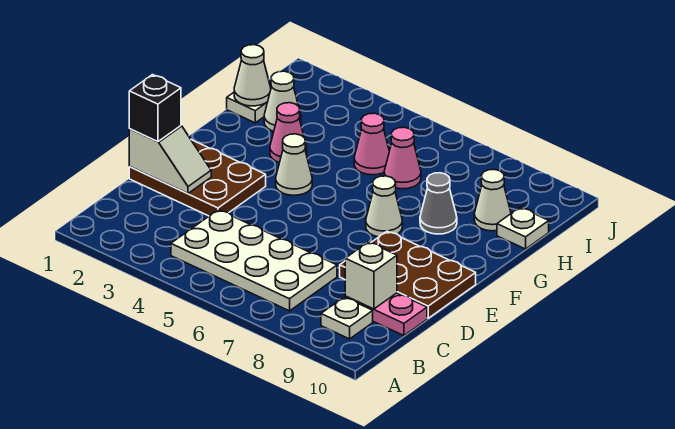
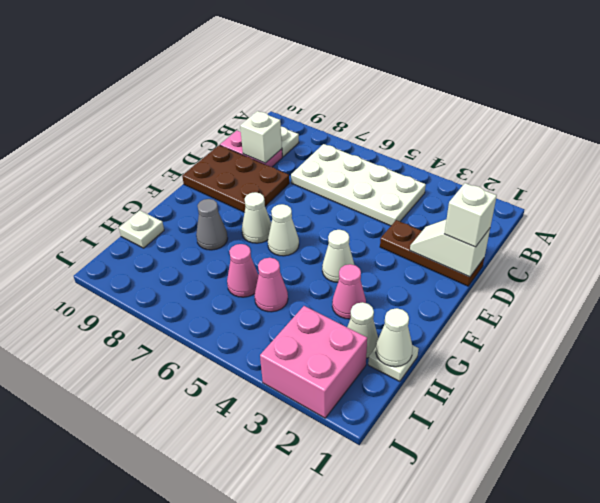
brown plate D1:E3 level 1 -> brown plate D1:D3 level 1
black brick D1 level 3 -> white brick D1 level 3
white cone H9 level 1 -> white cone F6 level 1
none -> pink brick I2:J3 level 1

